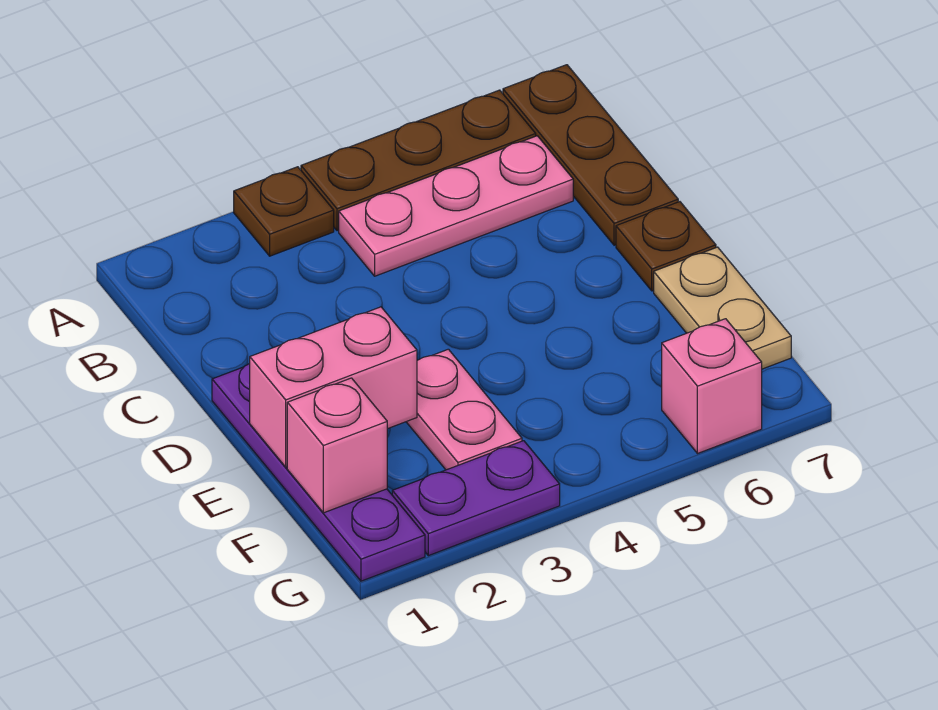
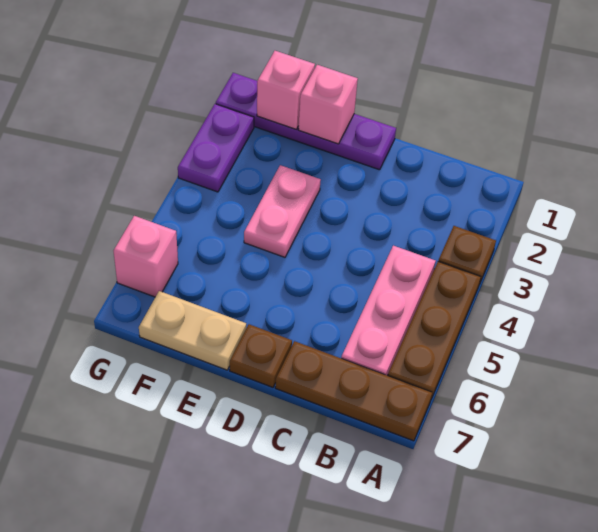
pink brick E1:E2 level 2 -> pink brick E1 level 2
pink plate E3:F3 level 1 -> pink plate E3:E4 level 1

